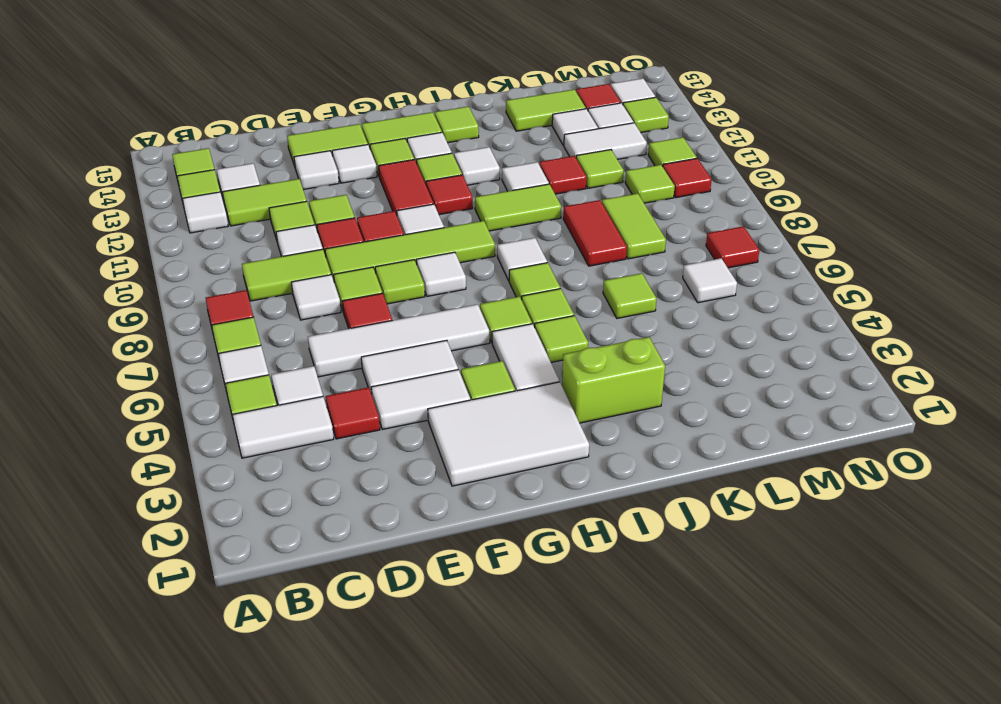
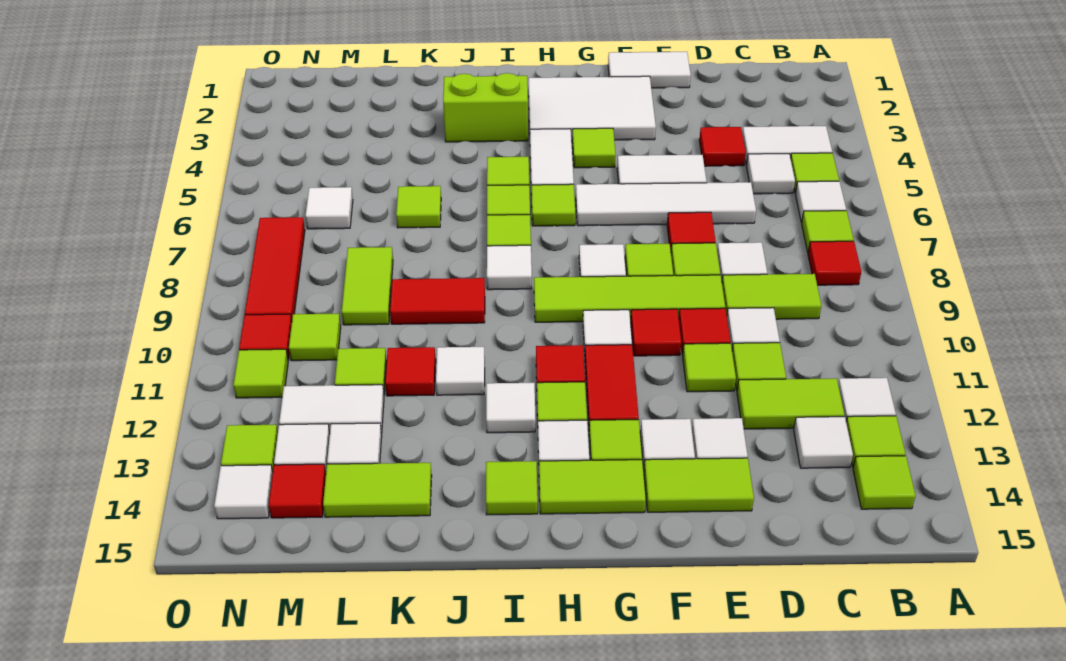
white tile E4:F4 level 1 -> white tile E1:F1 level 1
lime tile I10:J10 level 1 -> none
red tile K8:K9 level 1 -> red tile J9:K9 level 1
red tile N7 level 1 -> red tile N7:N9 level 1

